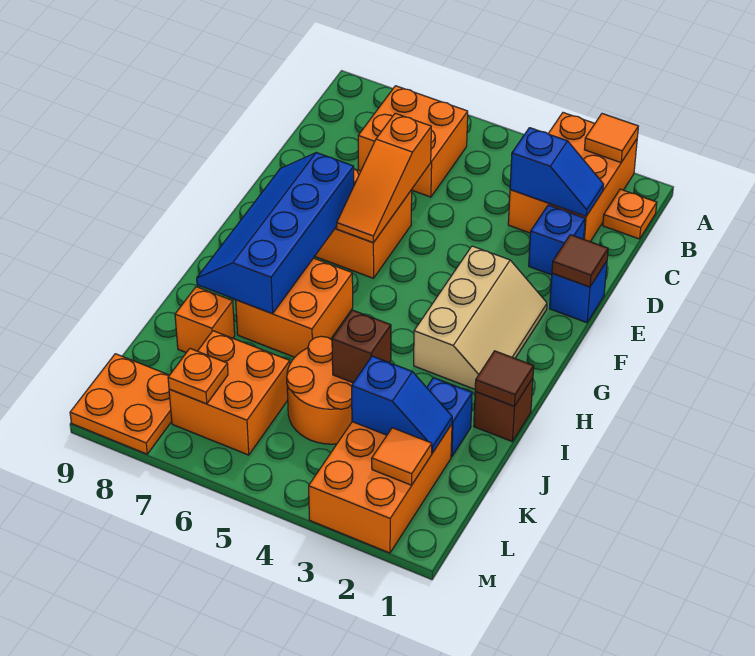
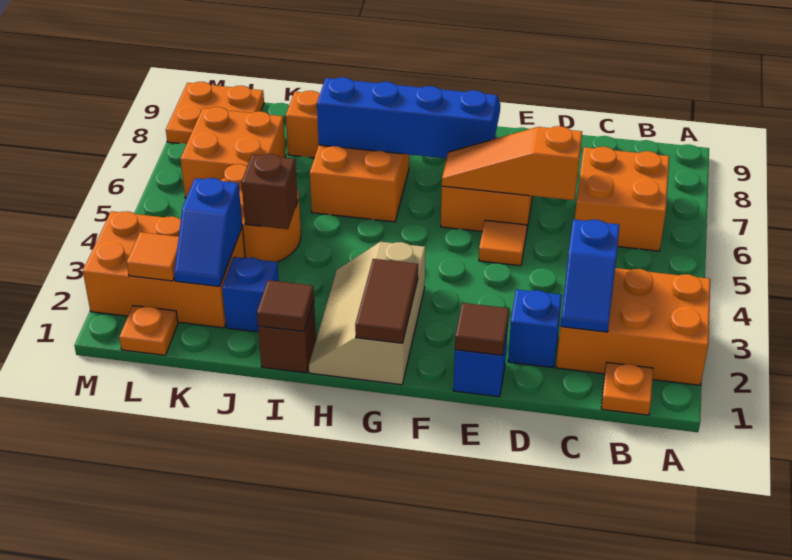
orange tile A2 level 2 -> orange tile E5 level 1
tan slope F2:H3 level 1 top 3 -> tan slope G1:H3 level 1 top G
none -> brown tile G1:G2 level 2
orange plate L7 level 2 -> orange plate L1 level 1

